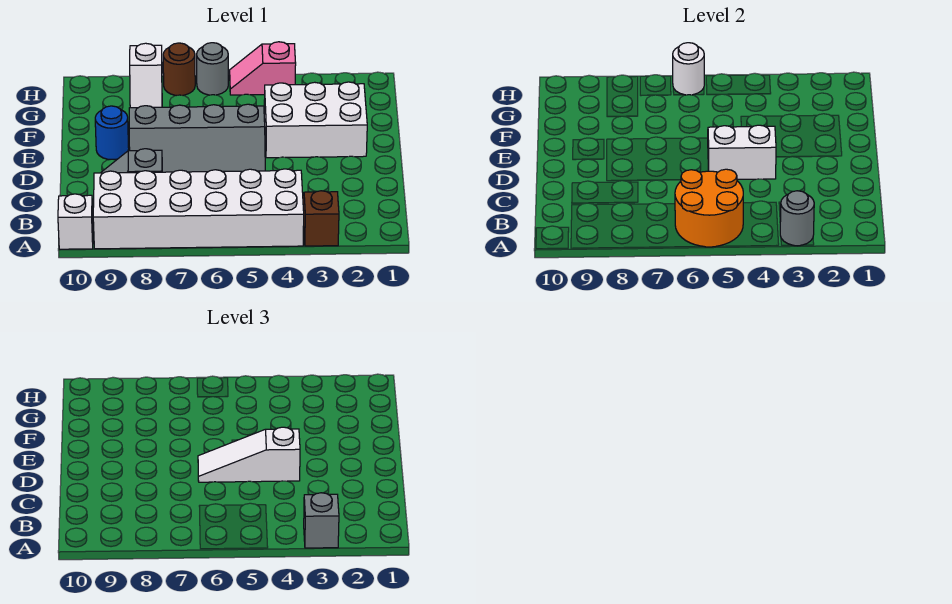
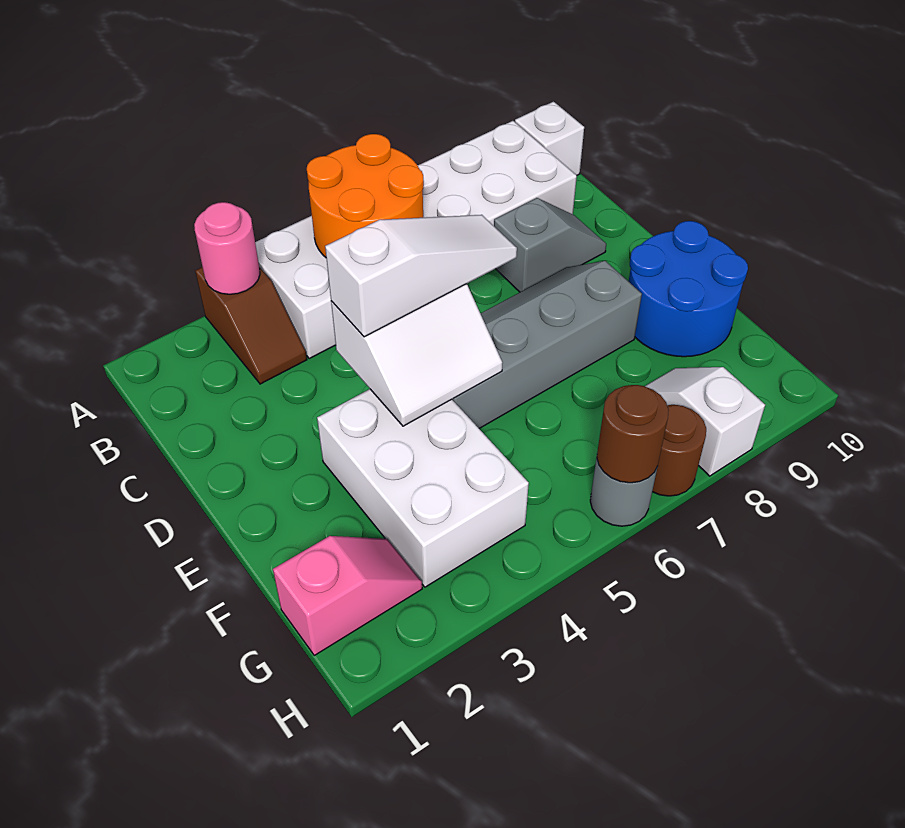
grey round brick A3 level 2 -> pink round brick A3 level 2
grey brick A3 level 3 -> none
white brick E2:F4 level 1 -> white brick E3:G4 level 1
blue round brick E9 level 1 -> blue round brick E9:F10 level 1
pink slope H4:H5 level 1 top 4 -> pink slope G1:G2 level 1 top 1
white round brick H6 level 2 -> brown round brick H6 level 2

